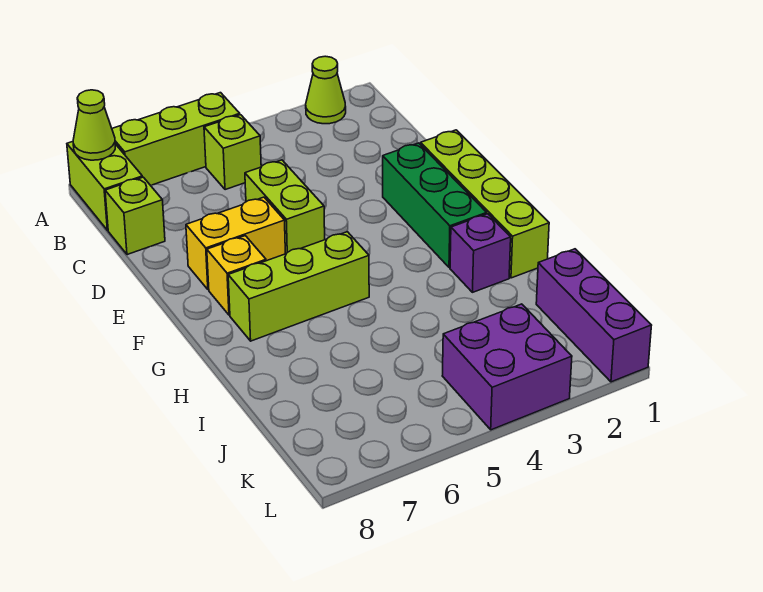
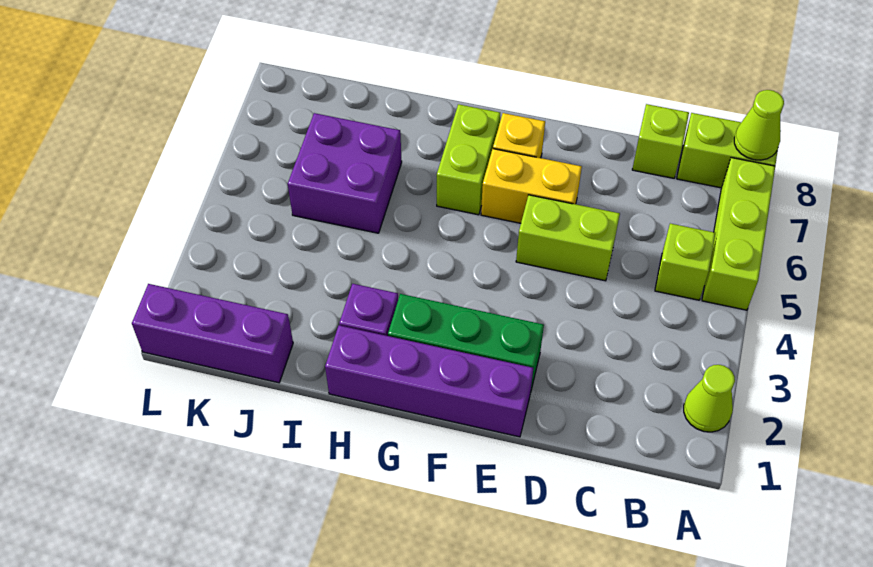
lime brick E1:H1 level 1 -> purple brick E1:H1 level 1
yellow brick E6:E7 level 1 -> yellow brick E6:F6 level 1
lime brick G5:G7 level 1 -> lime brick G6:G7 level 1
purple brick K3:L4 level 1 -> purple brick I5:J6 level 1

